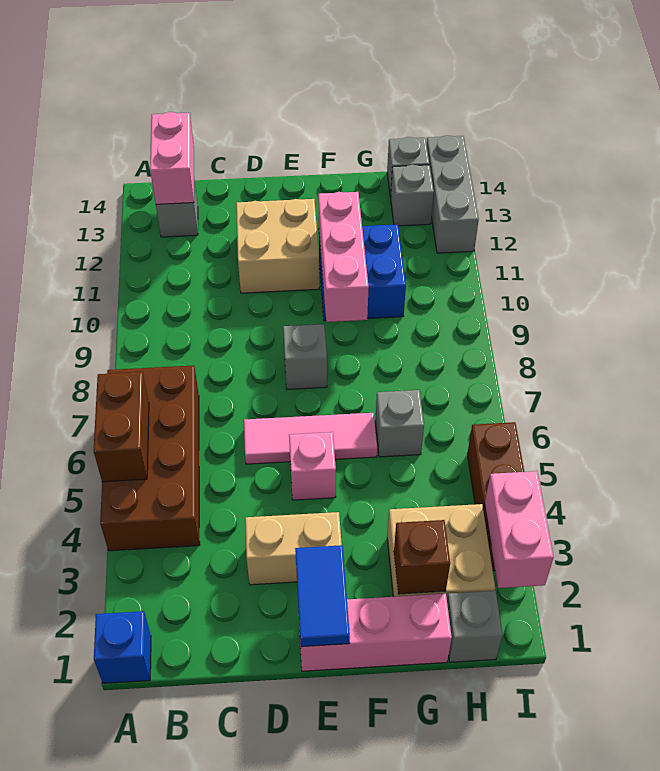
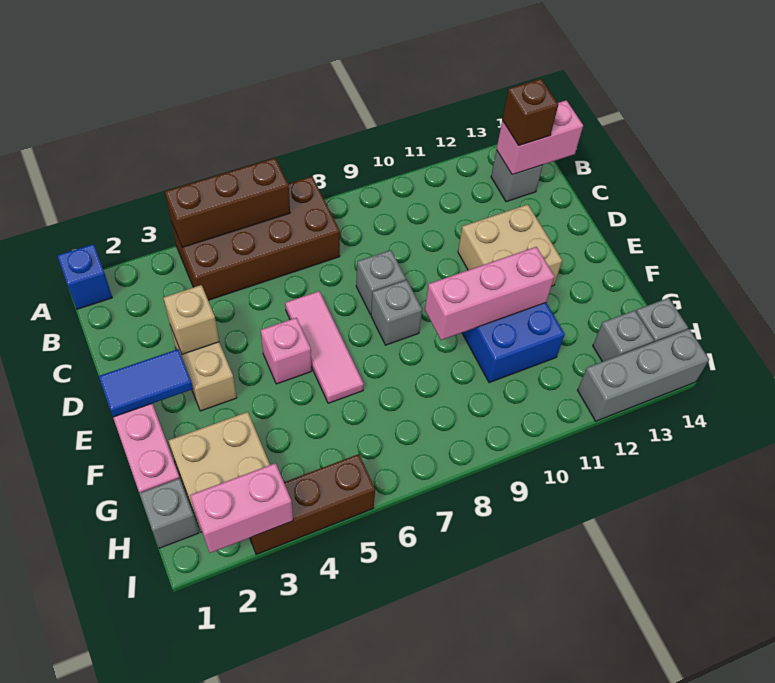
brown brick A5:A6 level 2 -> brown brick A4:A6 level 2
none -> tan brick D3 level 2
brown brick G2 level 2 -> brown brick B13 level 3
grey brick G6 level 1 -> grey brick D8 level 1

